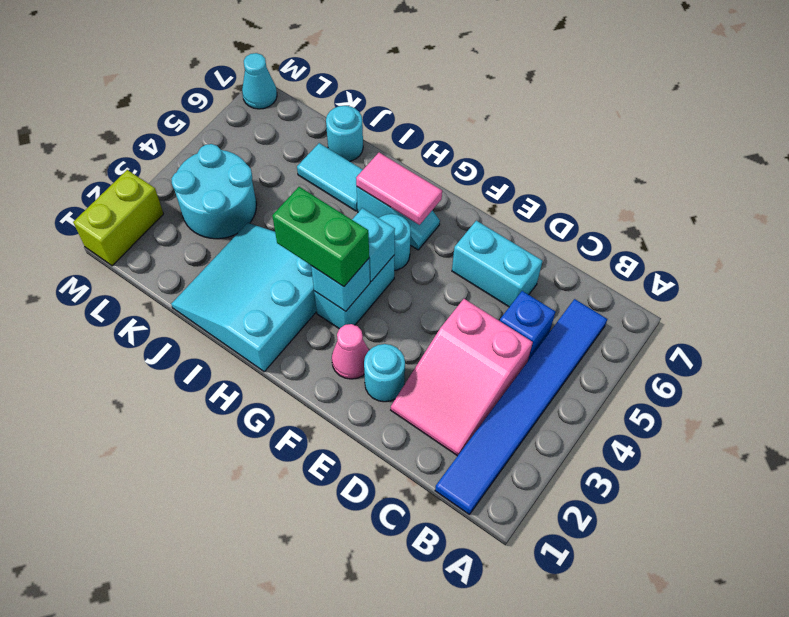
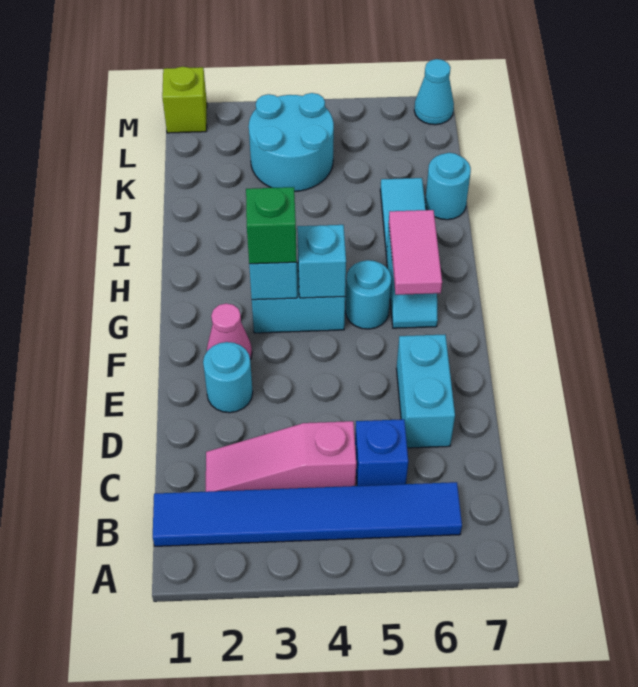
pink slope C2:D4 level 1 top 4 -> pink slope C2:C4 level 1 top 4
green brick G3:H3 level 3 -> green brick G3 level 3
cyan slope H1:J3 level 1 top H -> none
lime brick M1:M2 level 1 -> lime brick M1 level 1

